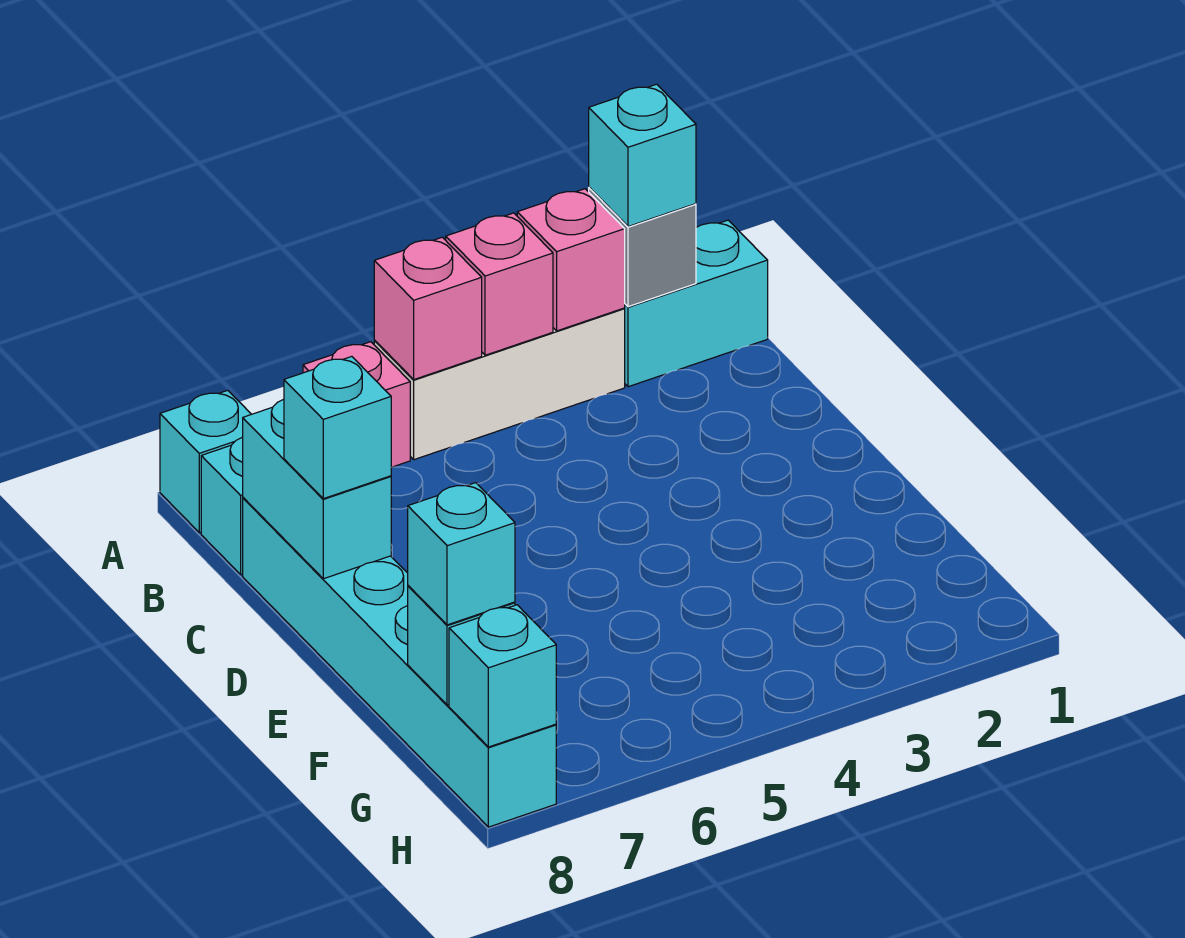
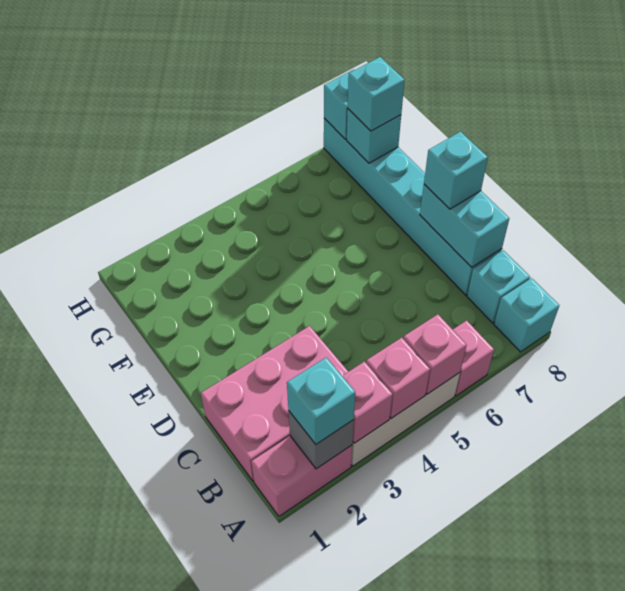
cyan brick A1:A2 level 1 -> pink brick A1:A2 level 1
none -> pink brick B1:C3 level 1

